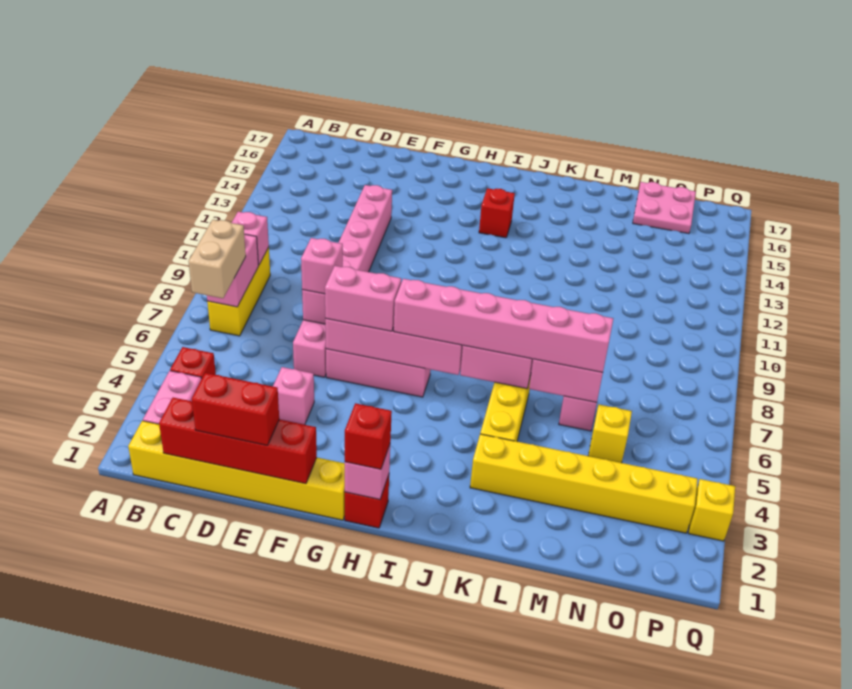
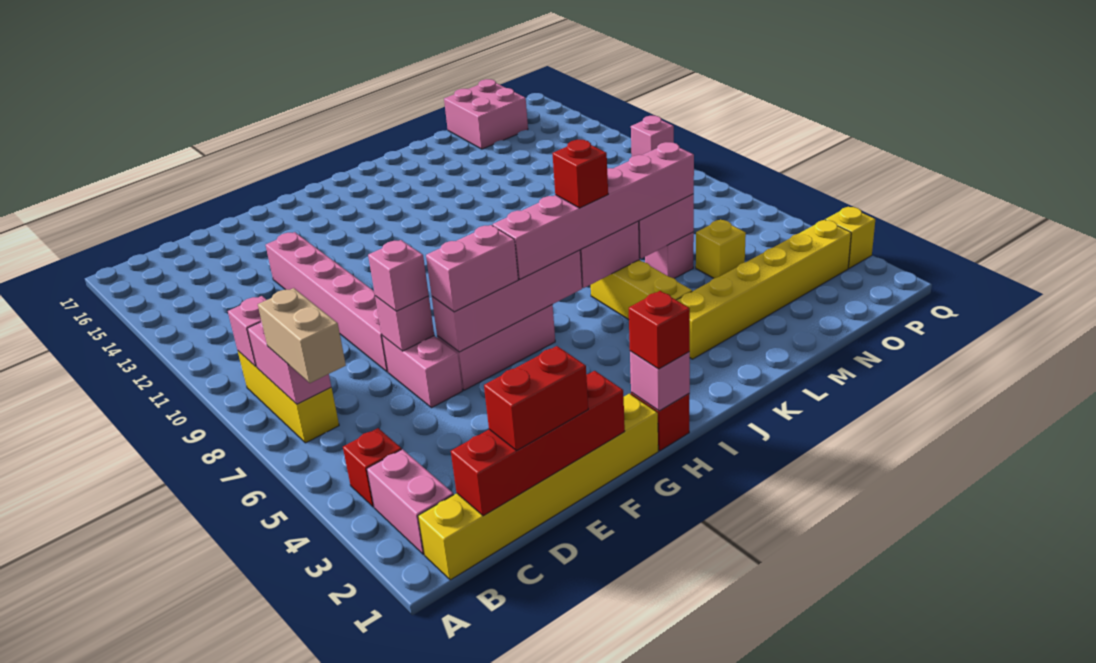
pink brick E4 level 1 -> pink brick Q11 level 1
red brick I14 level 1 -> red brick J6 level 4
pink plate N16:O17 level 1 -> pink brick N16:O17 level 1

